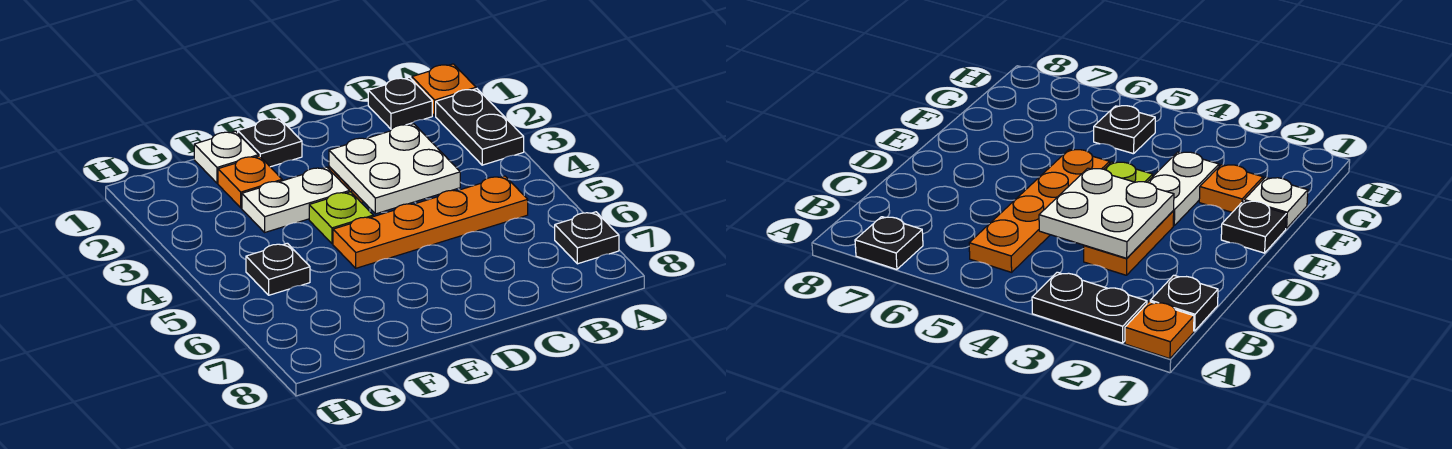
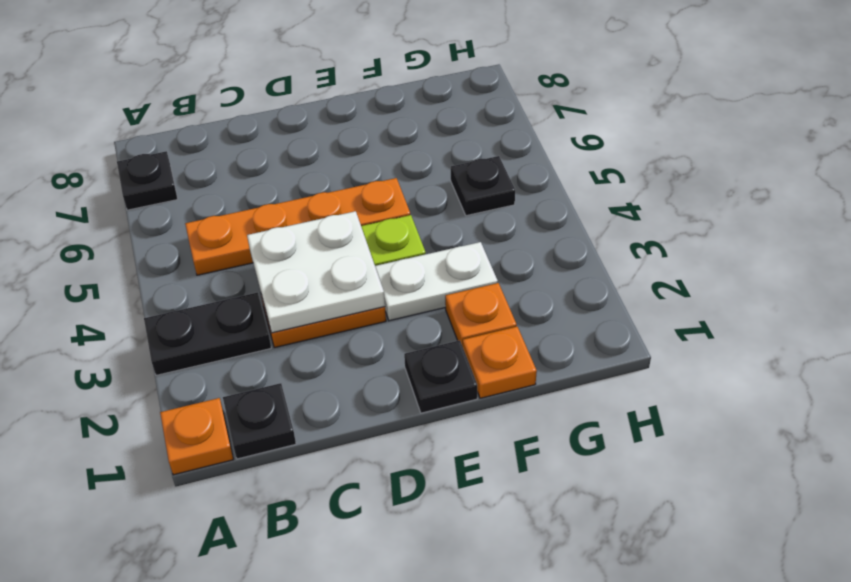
black plate A2:A3 level 1 -> black plate A3:B3 level 1
white plate F1 level 1 -> orange plate F1 level 1

